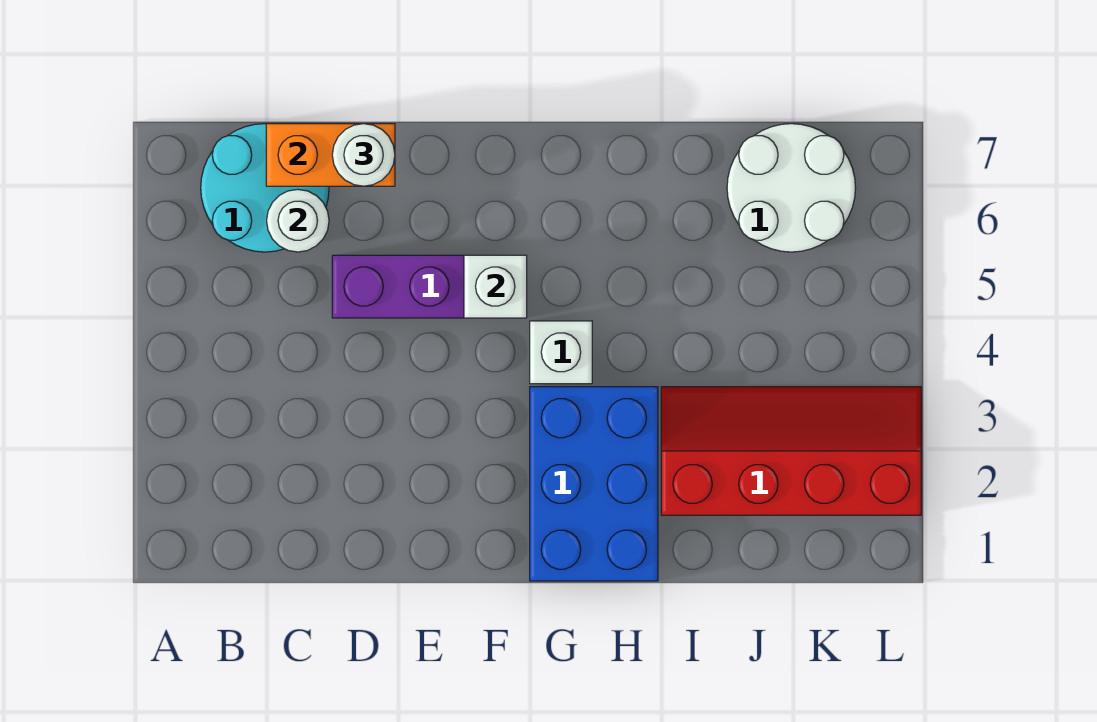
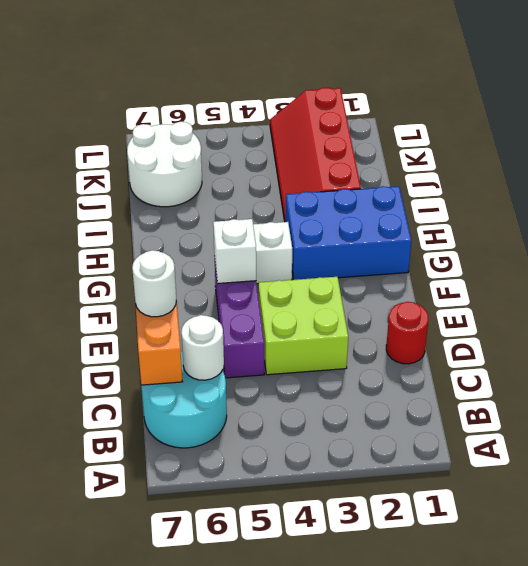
none -> red round brick D1 level 1
none -> lime brick D3:E4 level 1

